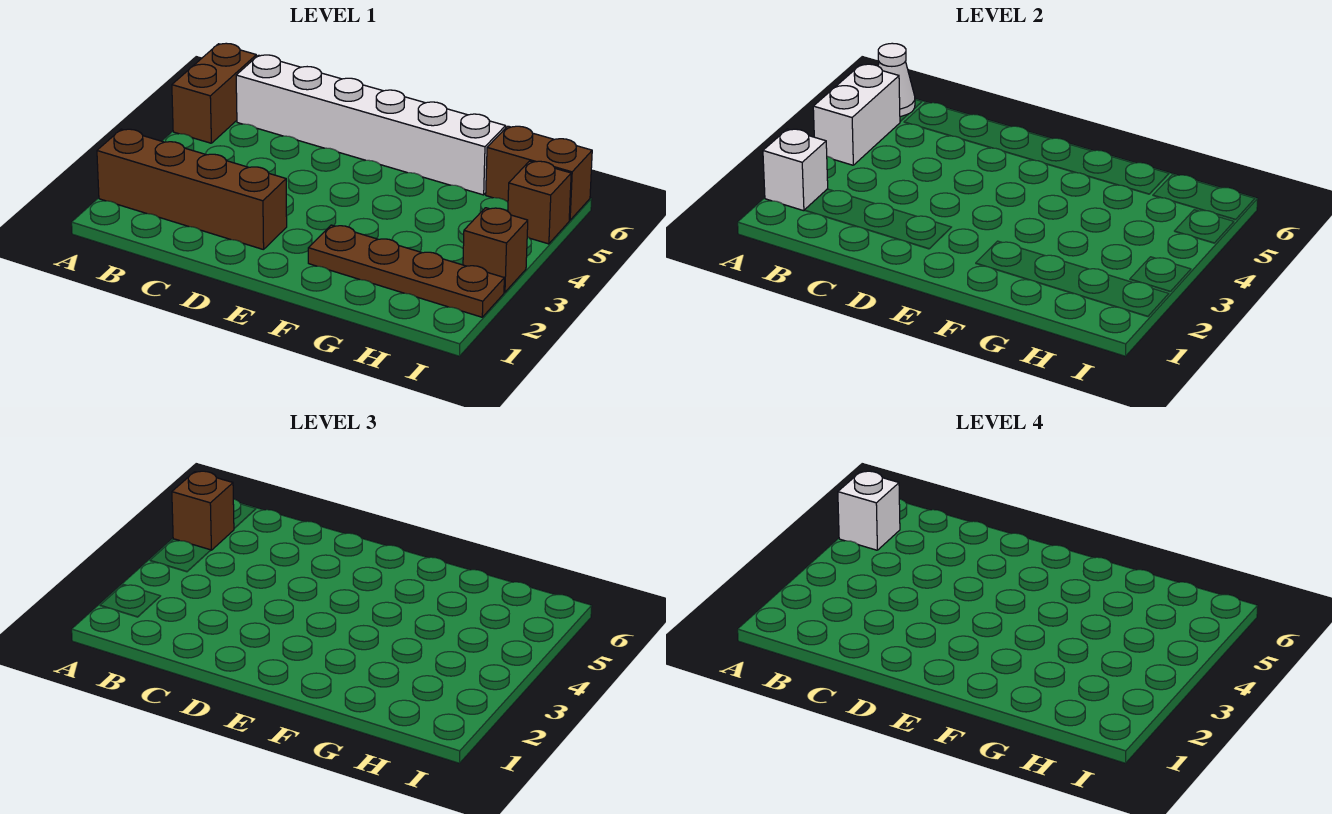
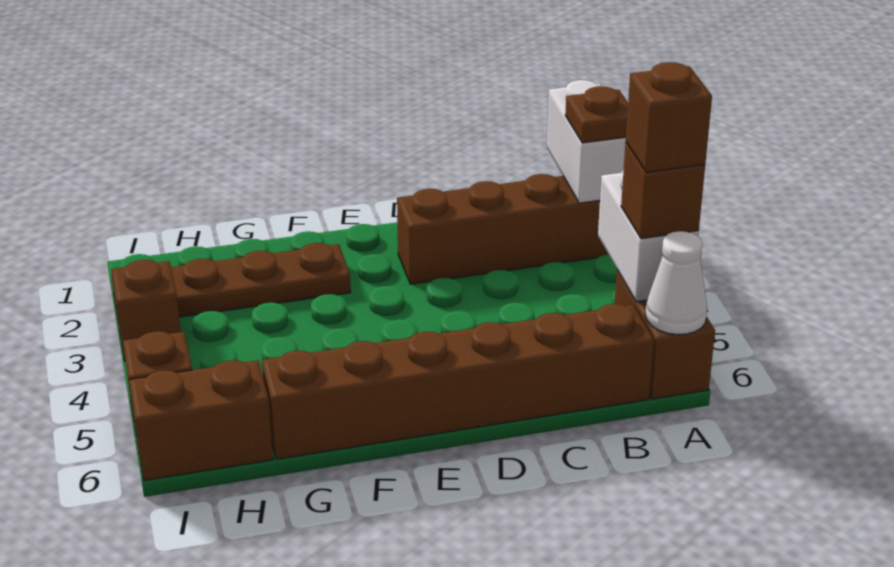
white brick A2 level 2 -> white brick A1:A2 level 2
none -> brown plate A2 level 3
white brick A5 level 4 -> brown brick A5 level 4
white brick B6:G6 level 1 -> brown brick B6:G6 level 1

